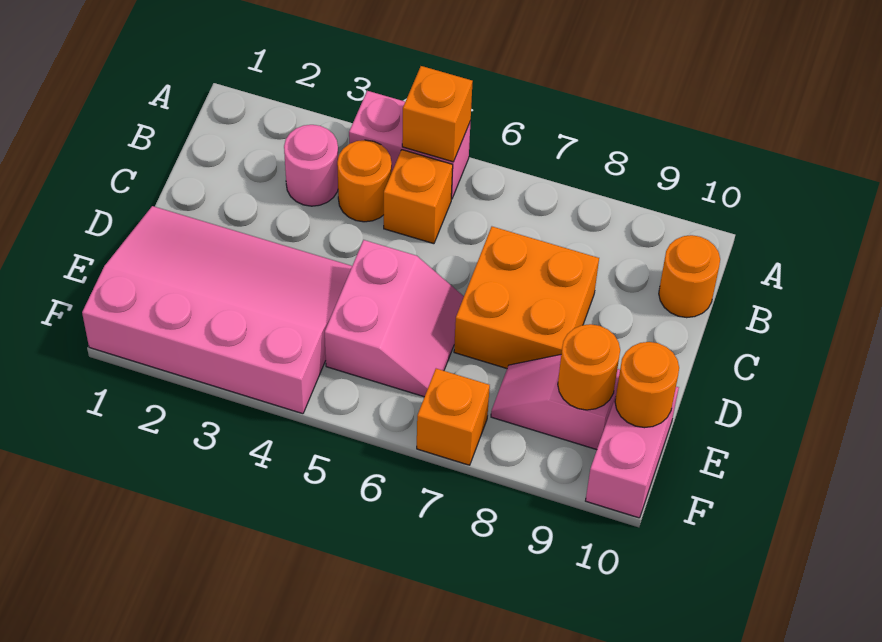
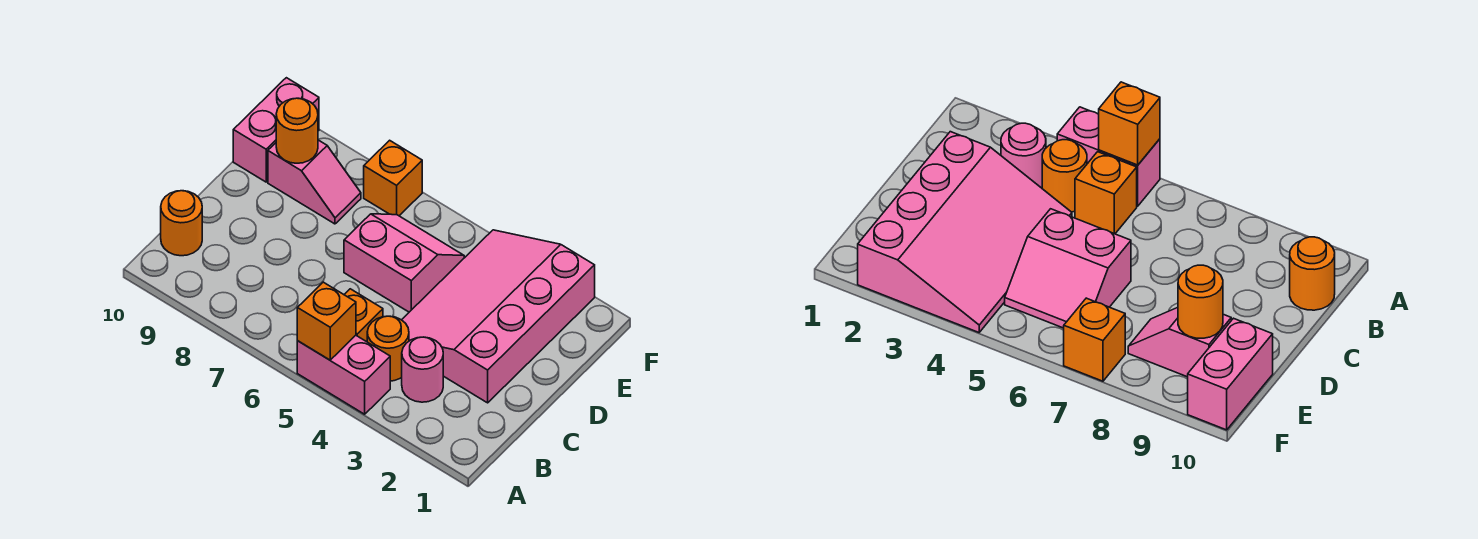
orange brick C7:D8 level 1 -> none
pink slope D1:F4 level 1 top F -> pink slope C2:F4 level 1 top 2
pink slope D5:E6 level 1 top 5 -> pink slope D5:E6 level 1 top D
orange round brick E10 level 2 -> none

